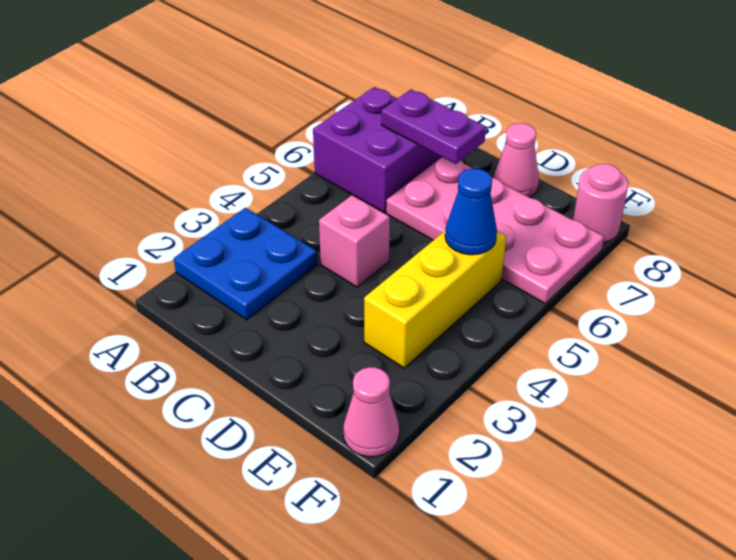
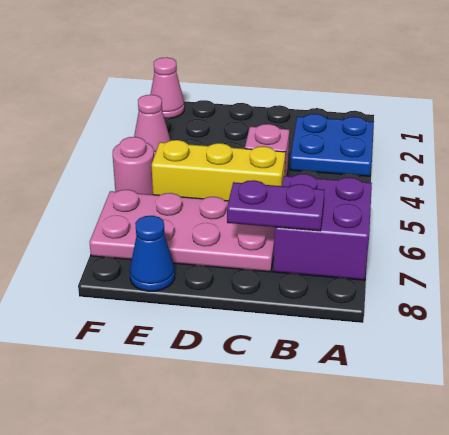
pink cone D8 level 1 -> pink cone F3 level 1
yellow brick E3:E5 level 1 -> yellow brick C5:E5 level 1
blue cone E5 level 2 -> blue cone E8 level 1
pink round brick F8 level 1 -> pink round brick F5 level 1

